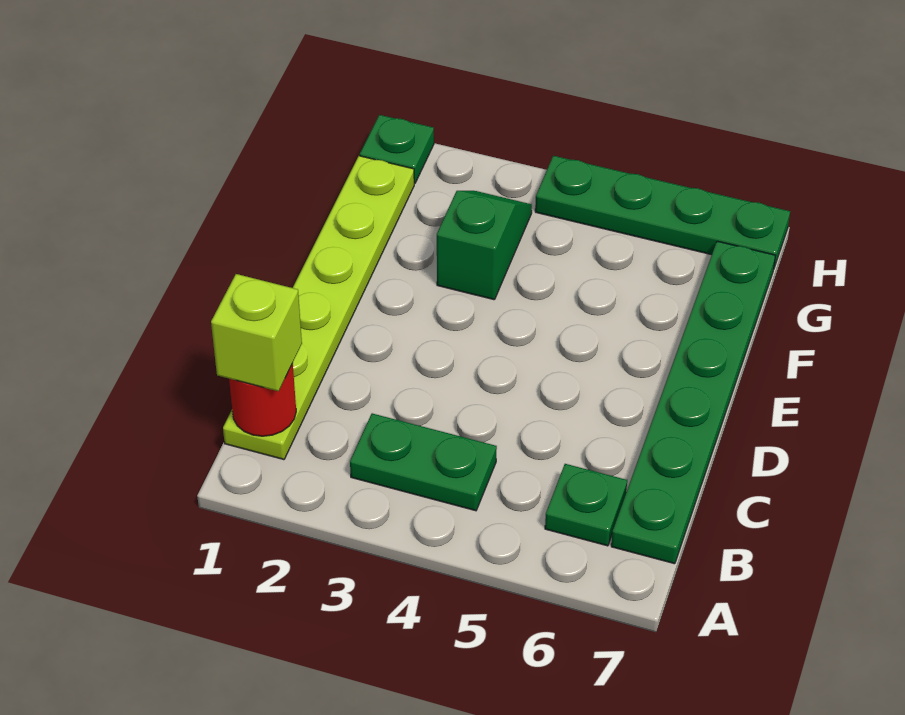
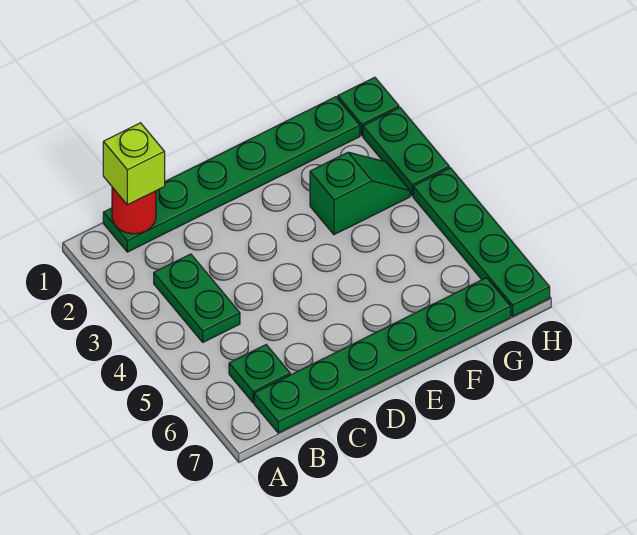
lime plate B1:G1 level 1 -> green plate B1:G1 level 1
none -> green plate H2:H3 level 1

